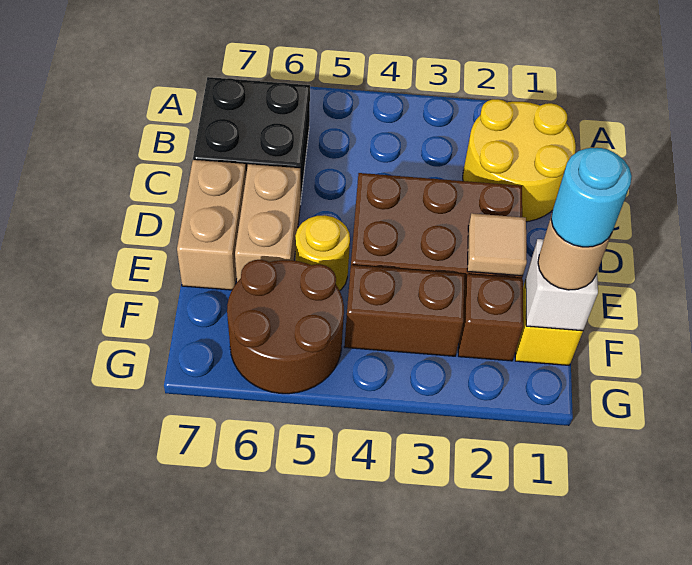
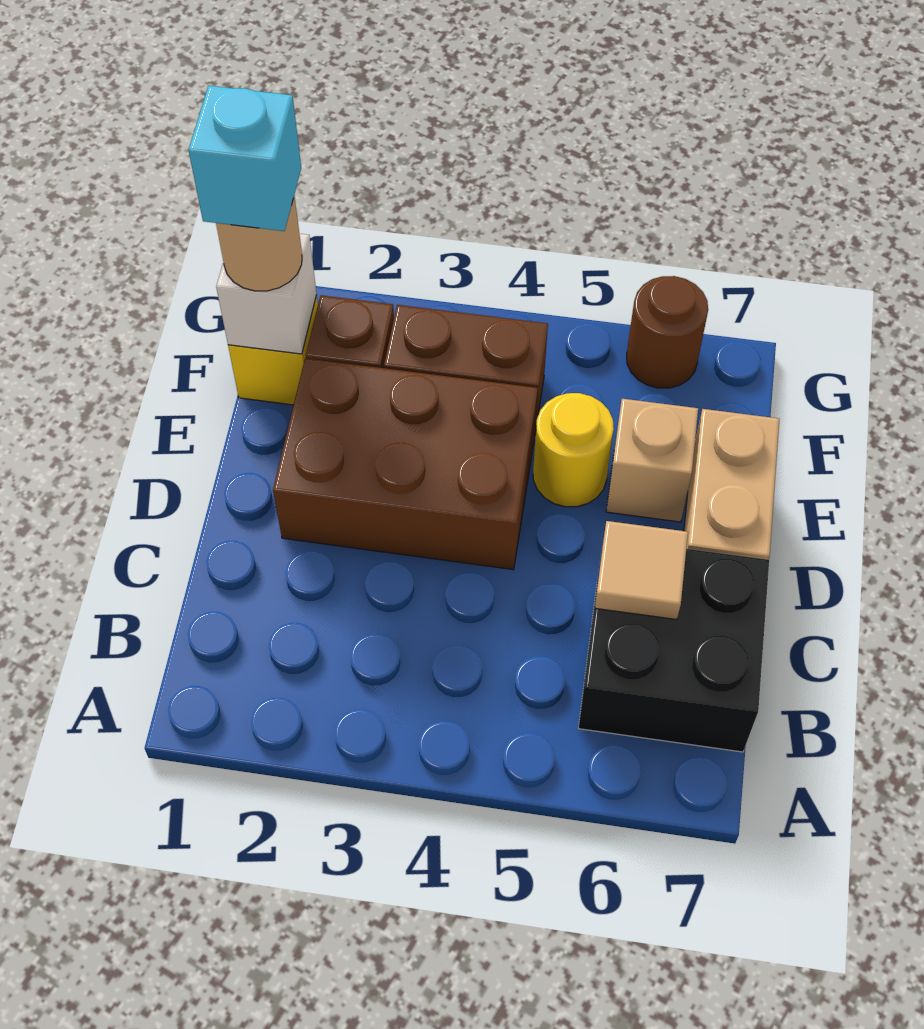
yellow round brick B1:C2 level 1 -> none
tan brick D6:E6 level 1 -> tan brick E6 level 1
tan tile E2 level 2 -> tan tile C6 level 2
cyan round brick F1 level 4 -> cyan brick F1 level 4
brown round brick F5:G6 level 1 -> brown round brick G6 level 1

